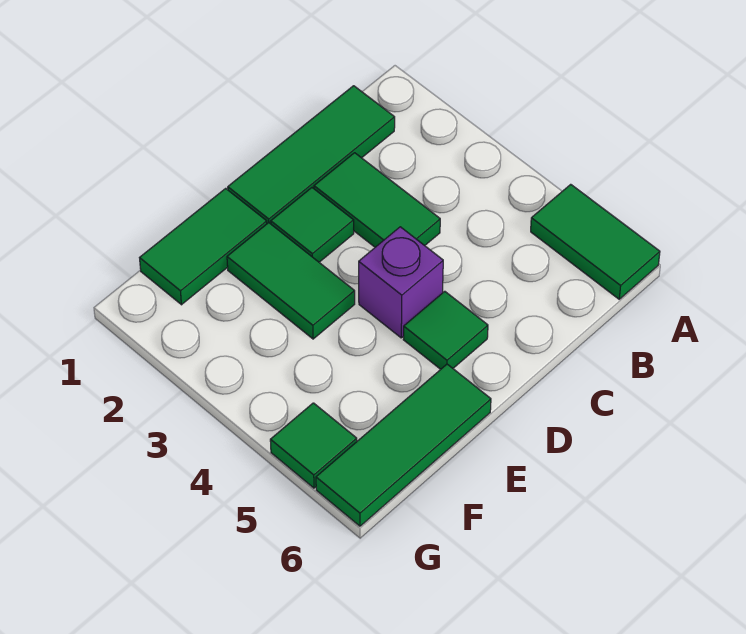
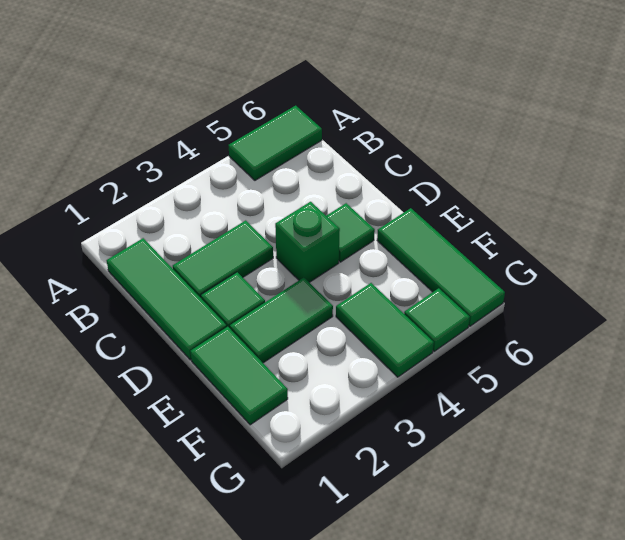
purple brick D4 level 1 -> green brick D4 level 1
none -> green tile F4:G4 level 1

